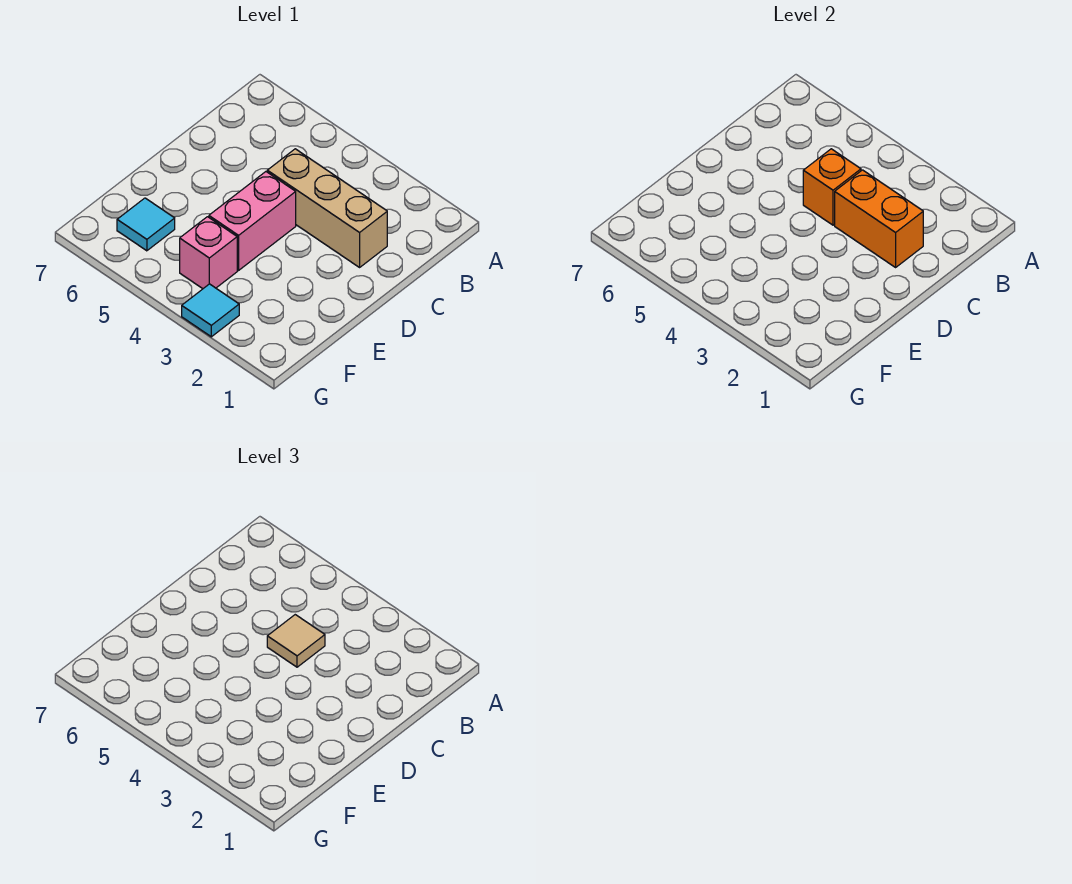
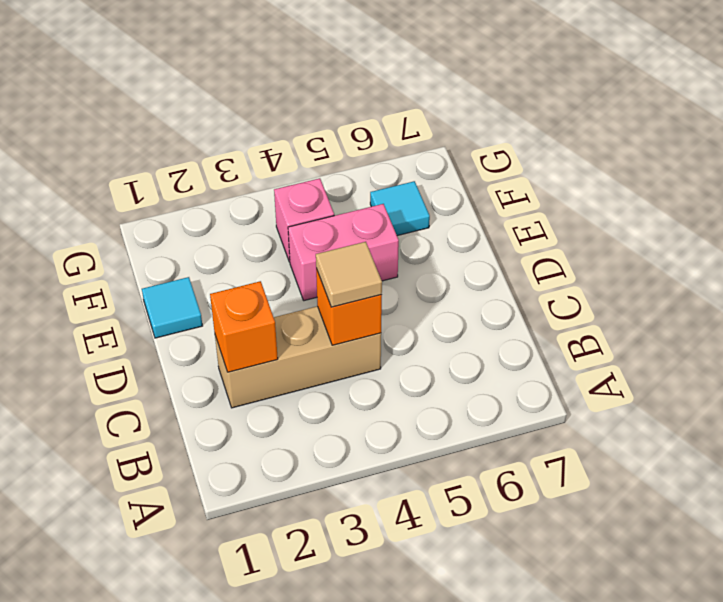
orange brick C2:C3 level 2 -> orange brick C2 level 2
pink brick D4:E4 level 1 -> pink brick E4:E5 level 1
cyan tile G3 level 1 -> cyan tile E1 level 1

